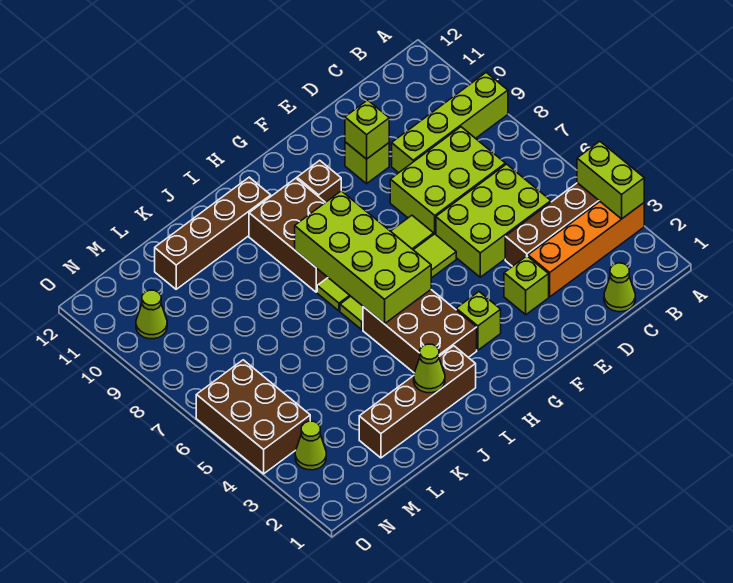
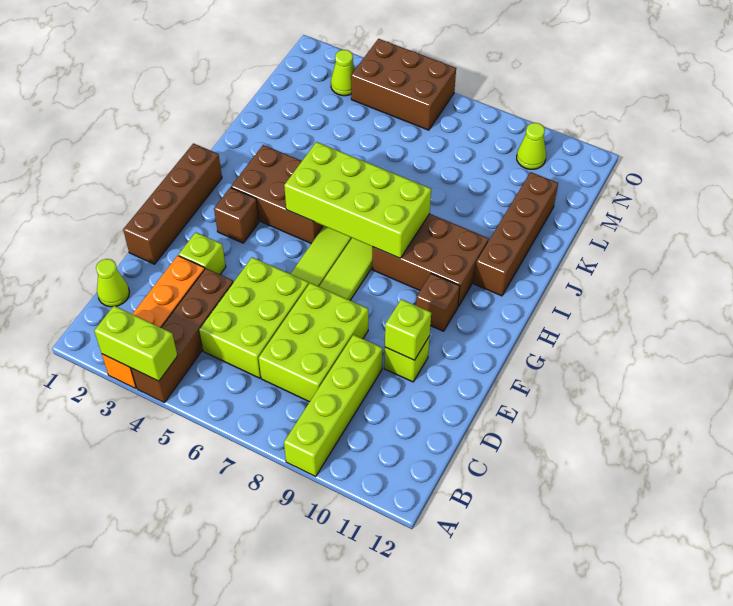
lime brick G3 level 1 -> brown brick G3 level 1
brown brick I2:L2 level 1 -> brown brick E1:H1 level 1
lime cone J2 level 2 -> none

